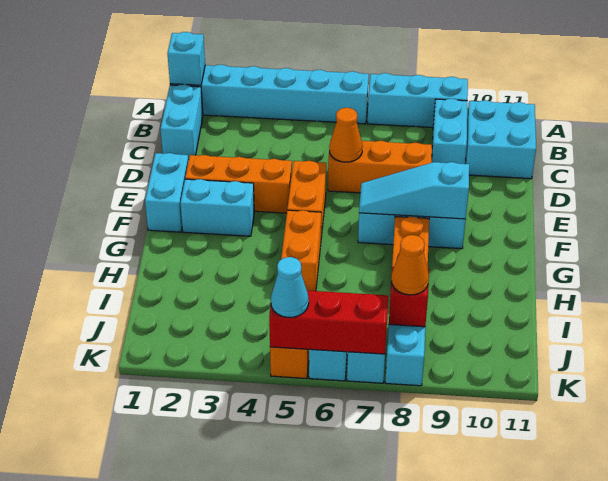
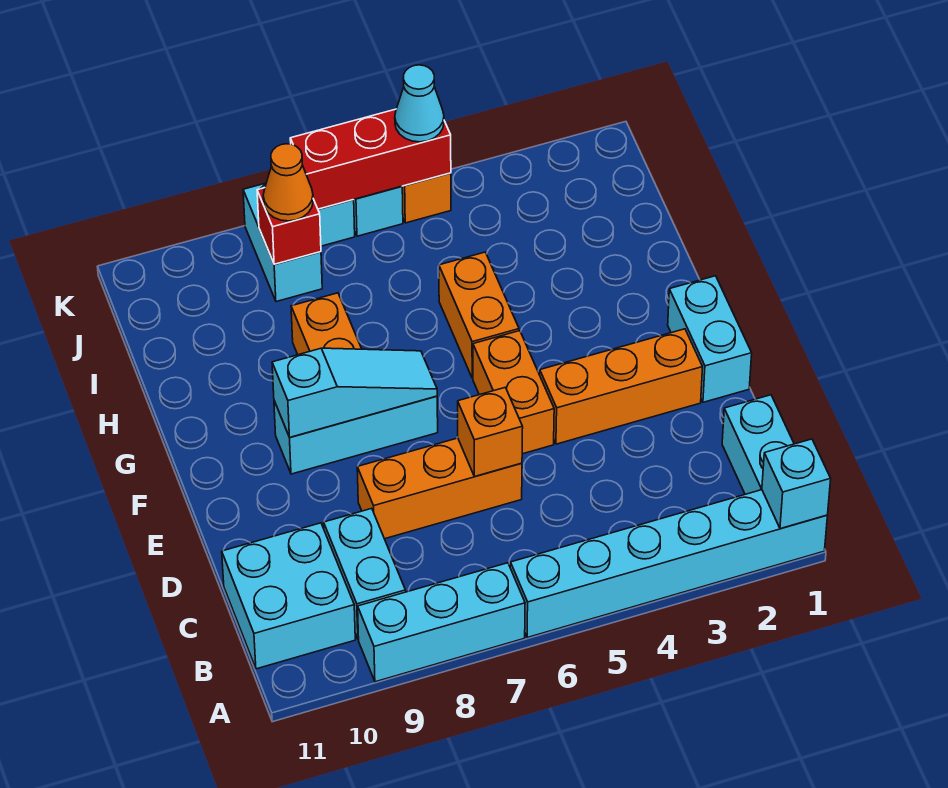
orange cone D6 level 2 -> orange brick D6 level 2
cyan brick F2:F3 level 1 -> none

